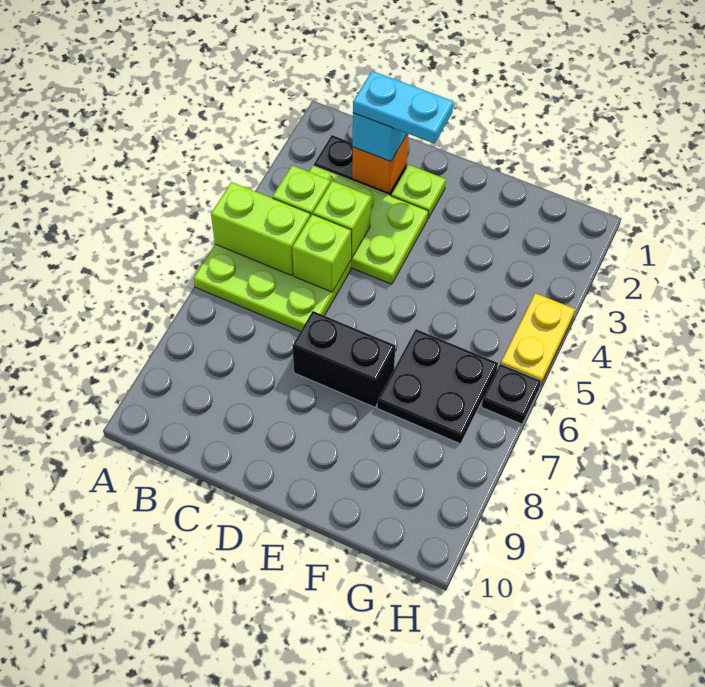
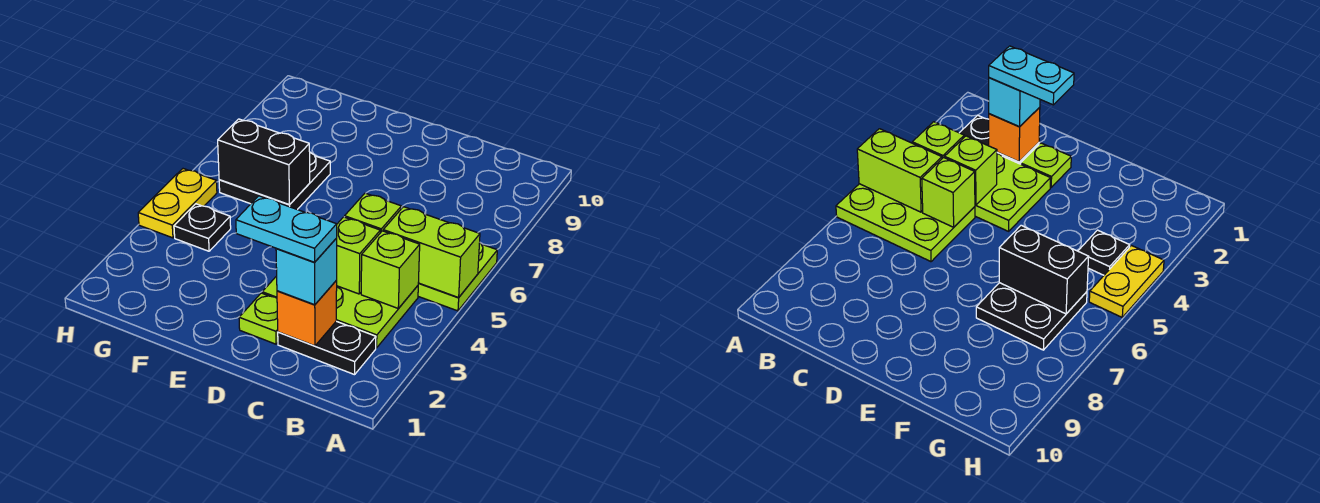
black brick D7:E7 level 1 -> black brick F6:G6 level 2
black plate H6 level 1 -> black plate G4 level 1

